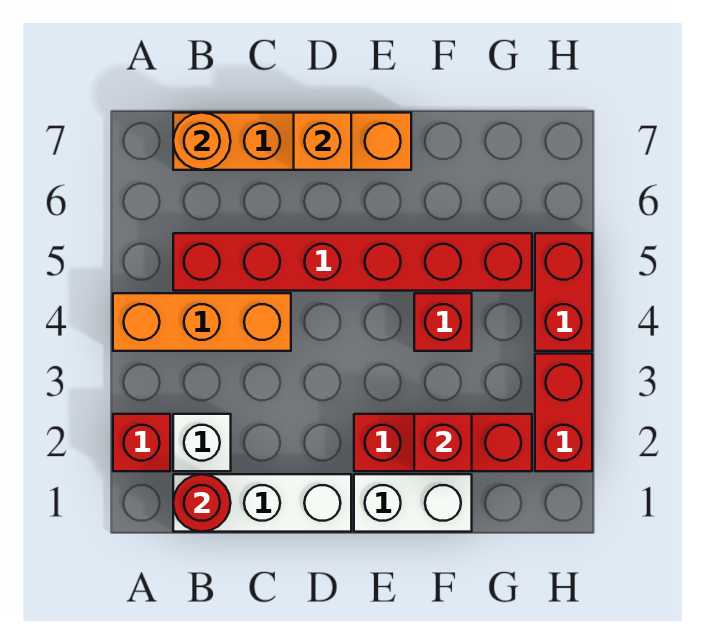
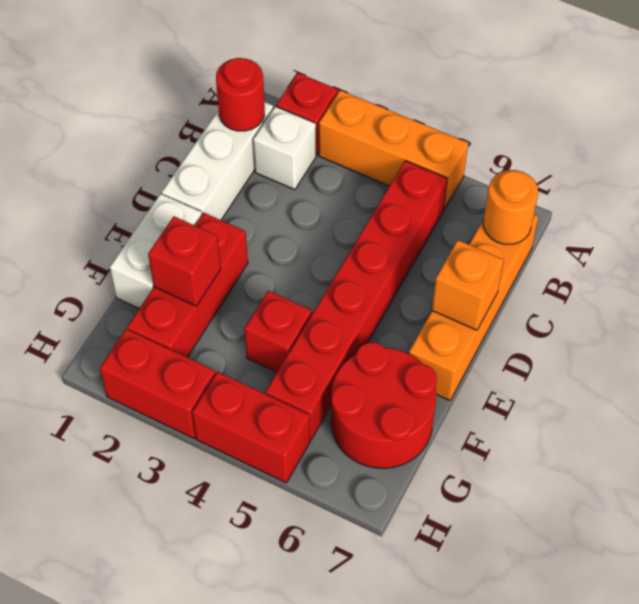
orange brick A4:C4 level 1 -> orange brick A3:A5 level 1
none -> red round brick F6:G7 level 1

